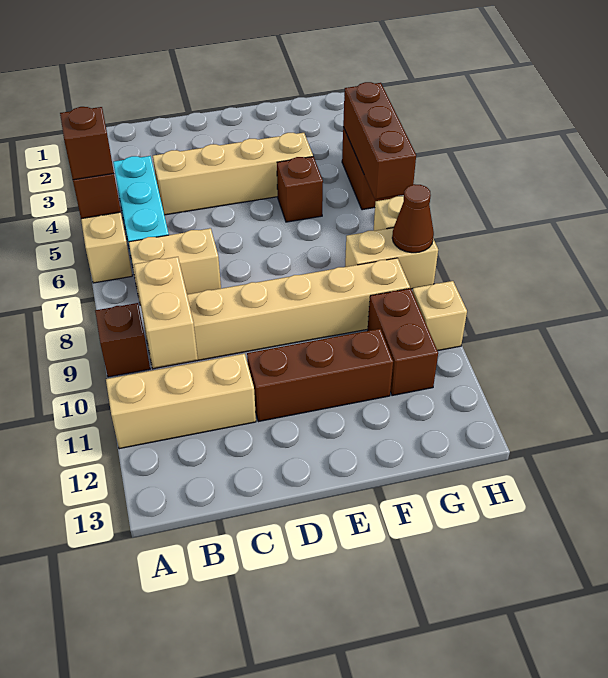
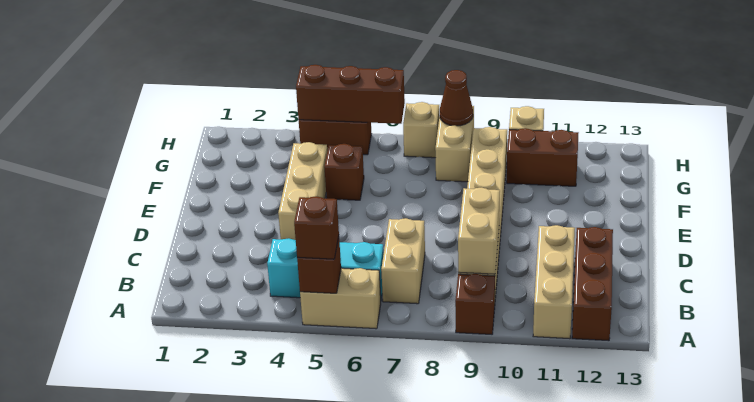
tan brick B9:B10 level 2 -> tan brick B9:C9 level 2
tan brick C4:F4 level 1 -> tan brick D4:F4 level 1
brown brick D11:F11 level 1 -> brown brick A12:C12 level 1

